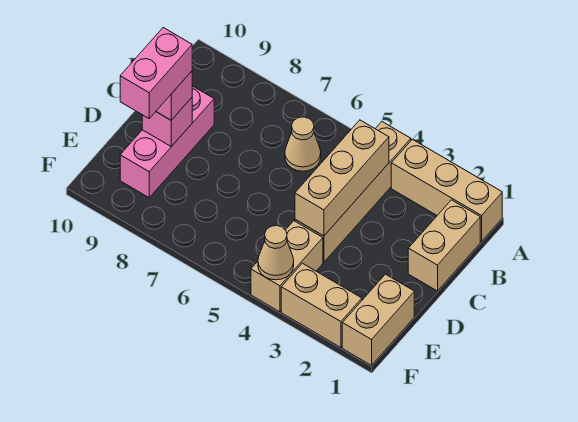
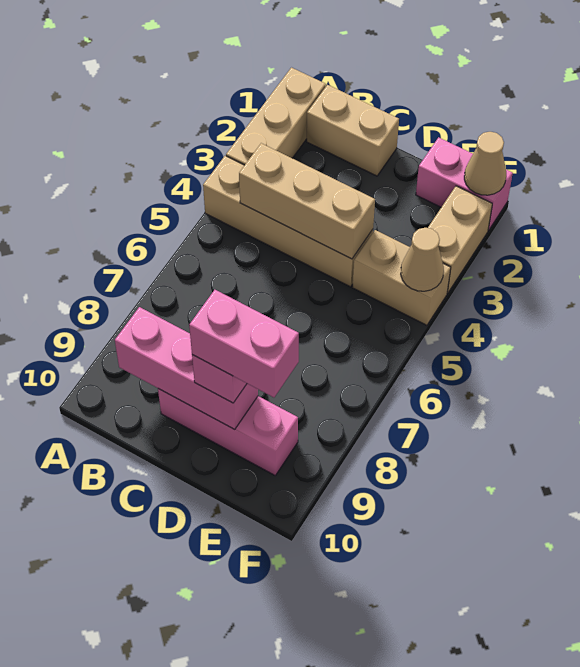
tan cone B6 level 1 -> tan cone F1 level 2
pink brick D9 level 2 -> pink brick B9:D9 level 2
tan brick E1:F1 level 1 -> pink brick E1:F1 level 1

